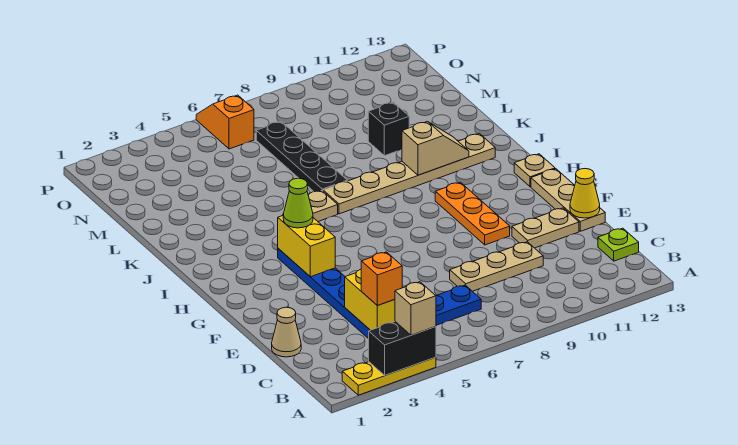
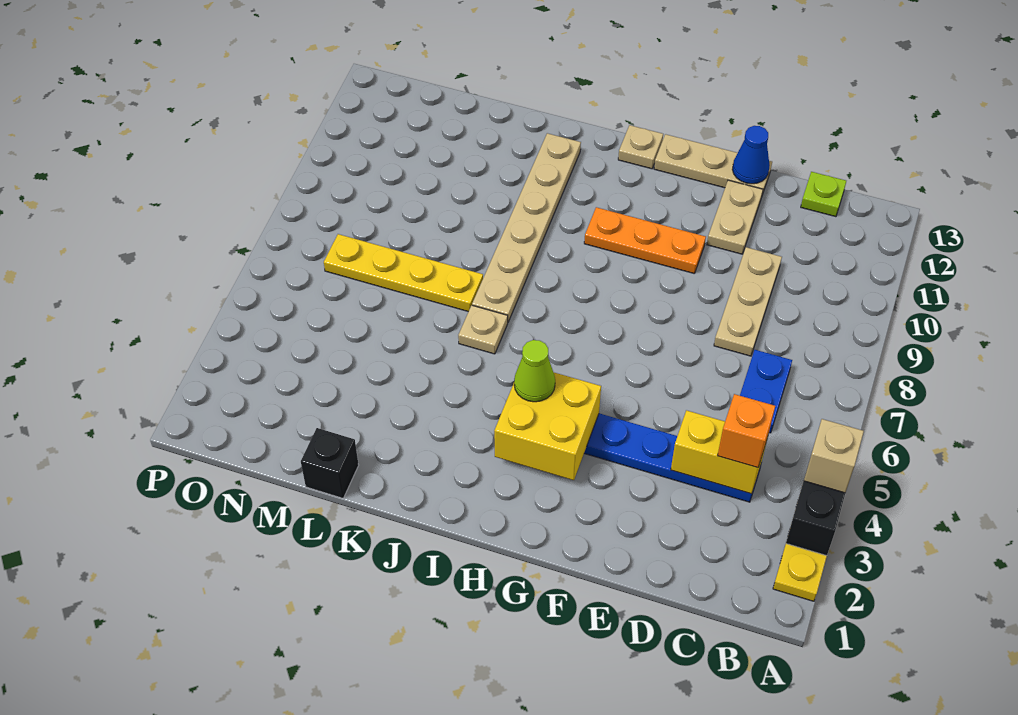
tan cone D1 level 1 -> none
yellow cone E13 level 2 -> blue cone E13 level 2
yellow brick G4:H4 level 2 -> yellow brick G3:H4 level 2
tan slope J10:J11 level 2 top 10 -> none
black plate K7:N7 level 1 -> yellow plate K7:N7 level 1
black brick L10 level 1 -> black brick L1 level 1
orange slope O6:P6 level 1 top O -> none

